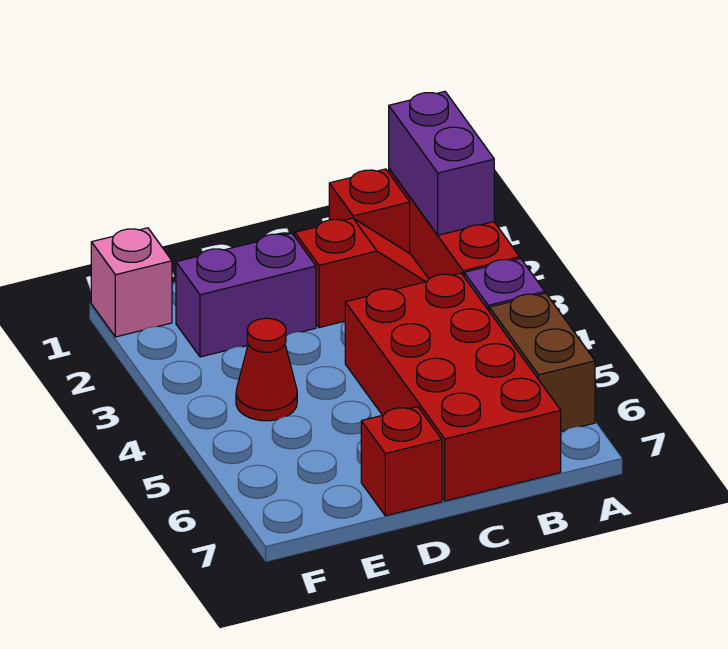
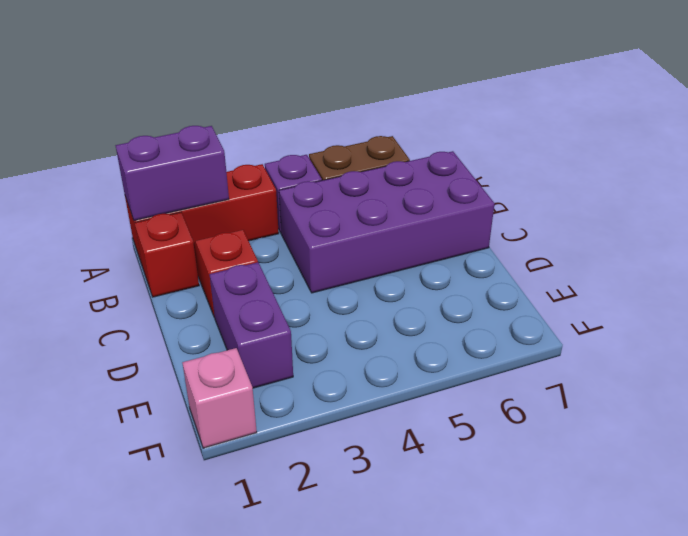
red brick B4:C7 level 1 -> purple brick B4:C7 level 1
red brick D7 level 1 -> none
red cone E4 level 1 -> none

